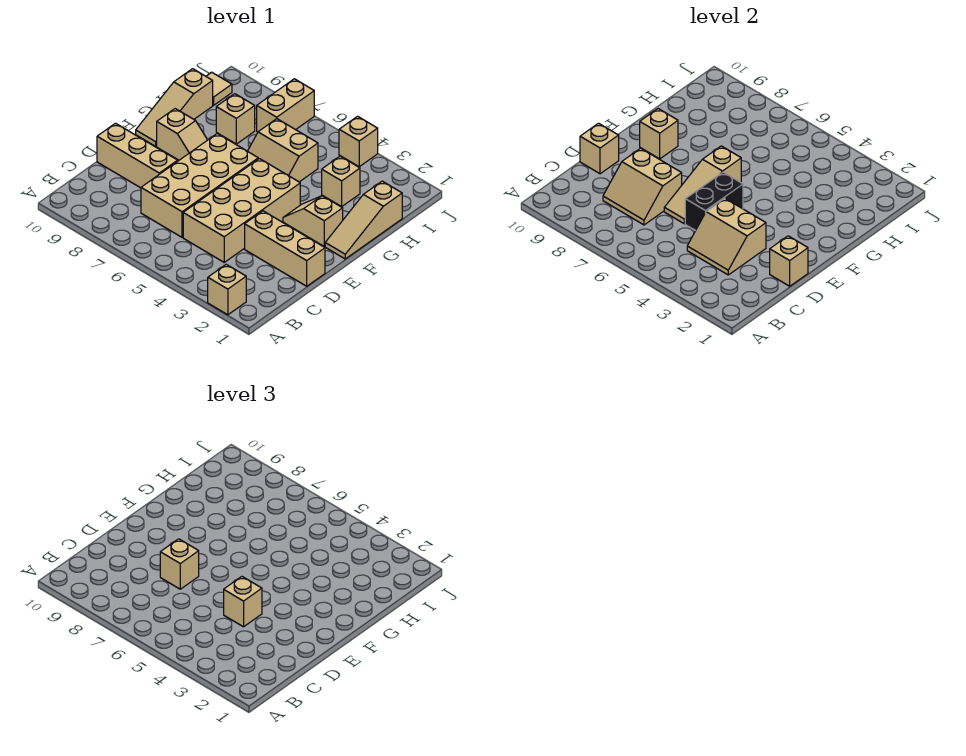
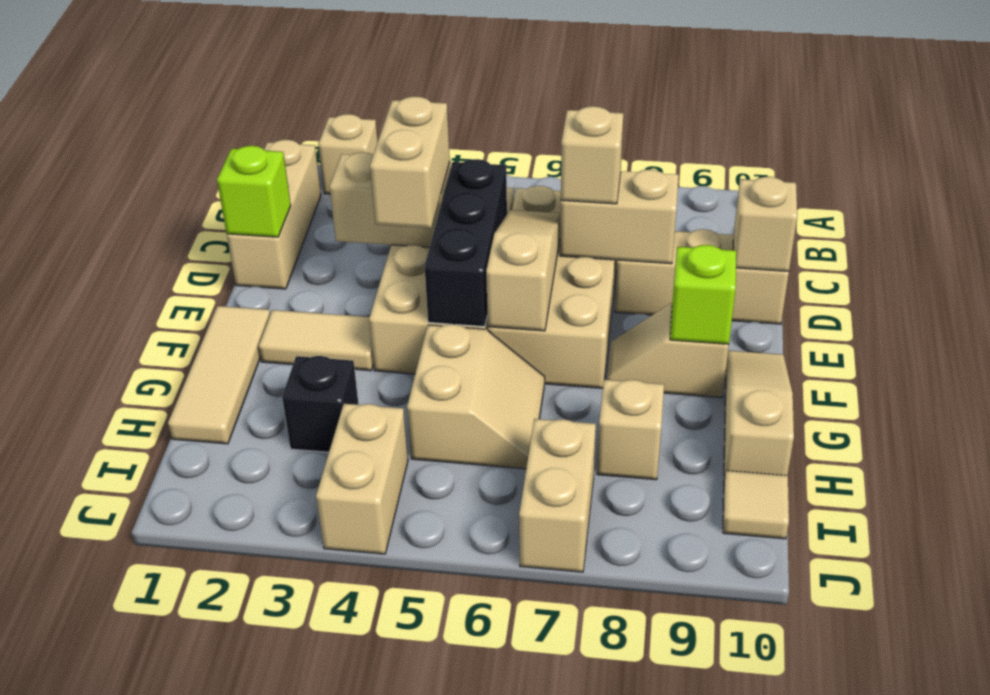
tan brick D1:D3 level 1 -> tan brick B1:D1 level 1
tan brick D1 level 2 -> lime brick D1 level 2
tan brick D4 level 3 -> tan brick D4:E4 level 3
black brick D5:E5 level 2 -> black brick D5:F5 level 2
tan slope F1:H1 level 1 top H -> tan tile F1:H1 level 1
tan slope F2:F3 level 1 top 2 -> tan tile F2:F3 level 1
tan brick F9 level 2 -> lime brick F9 level 2
tan slope G5:H6 level 1 top H -> tan slope G5:H6 level 1 top 5
tan brick H3 level 1 -> black brick H3 level 1
tan brick J4 level 1 -> tan brick I4:J4 level 1

